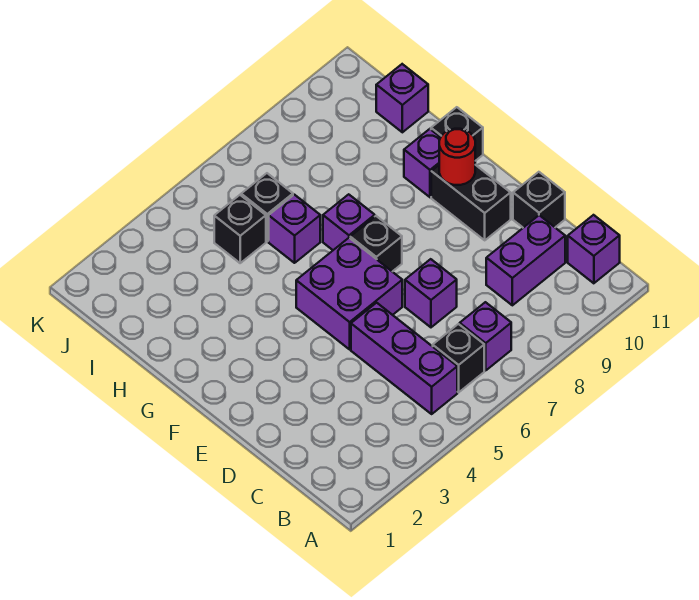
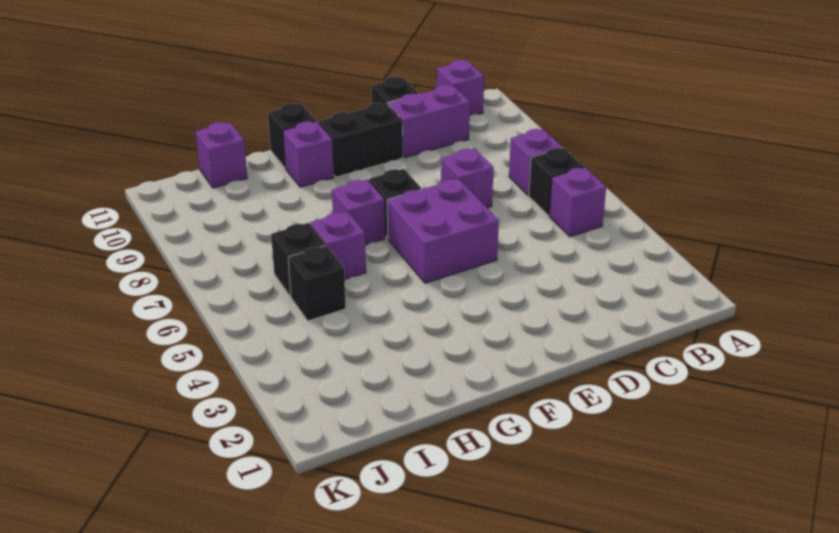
purple brick B5:D5 level 1 -> purple brick B5 level 1
purple brick C9:C10 level 1 -> purple brick C10:D10 level 1
red round brick F10 level 2 -> none

